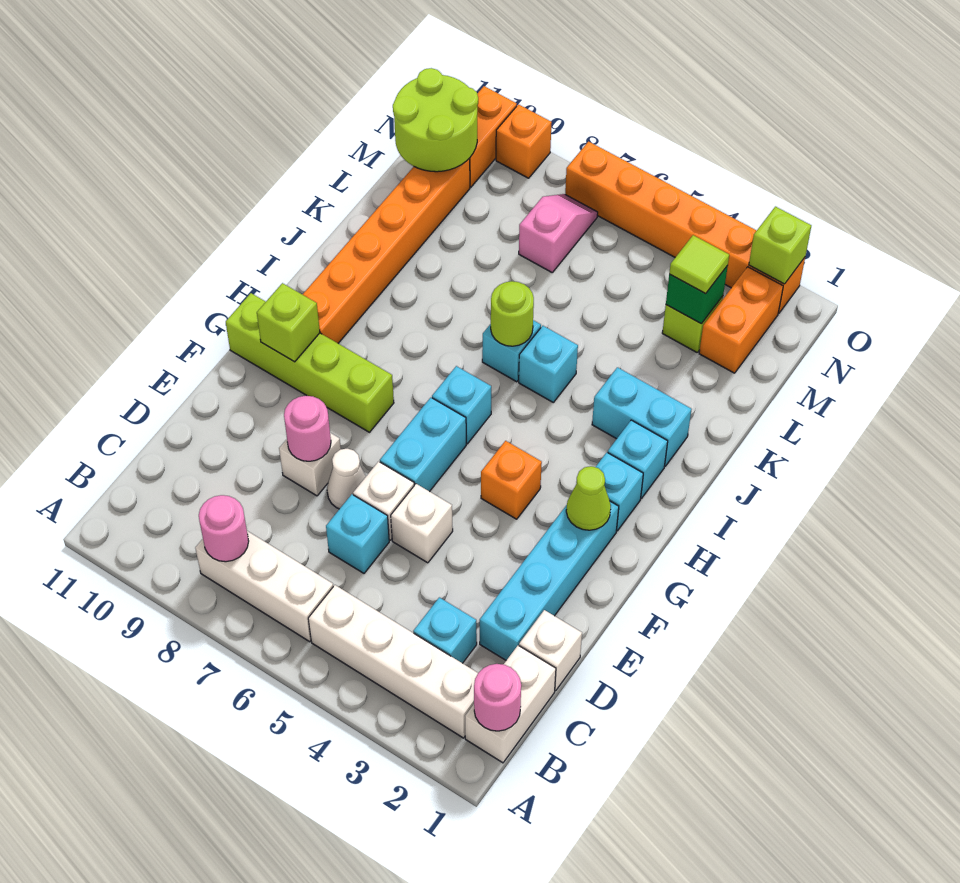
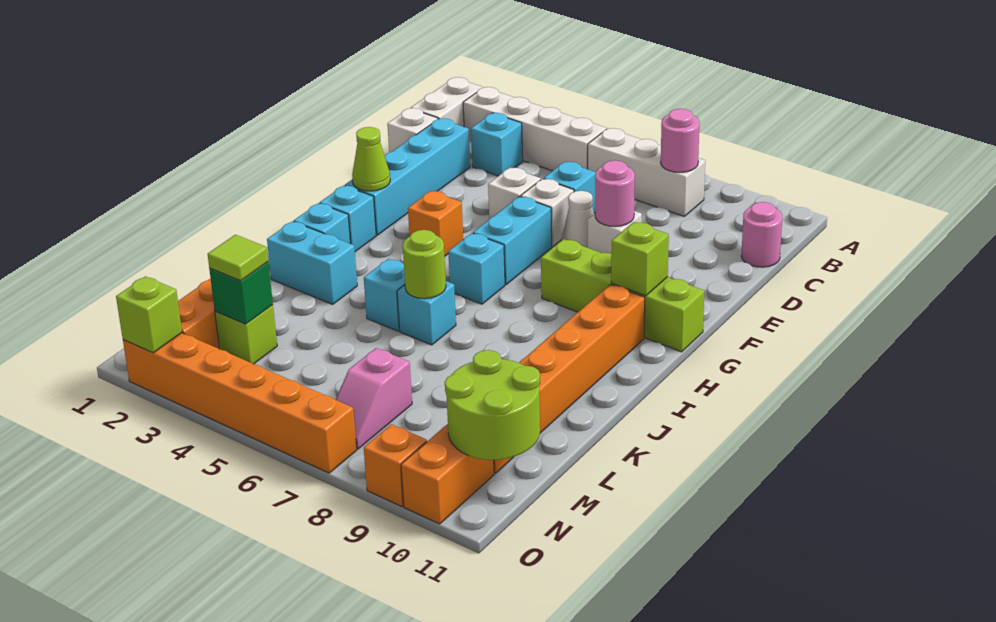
pink round brick B1 level 2 -> pink round brick C11 level 1

